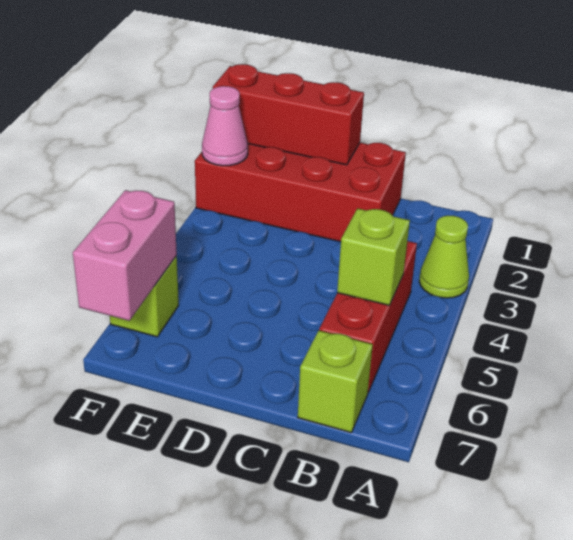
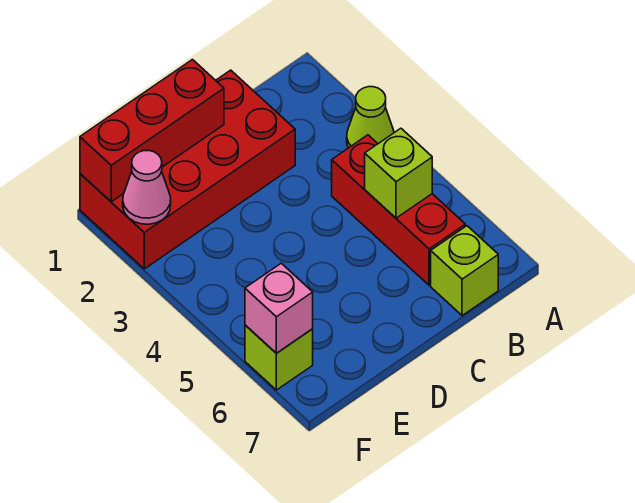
pink brick F6:F7 level 2 -> pink brick F6 level 2

